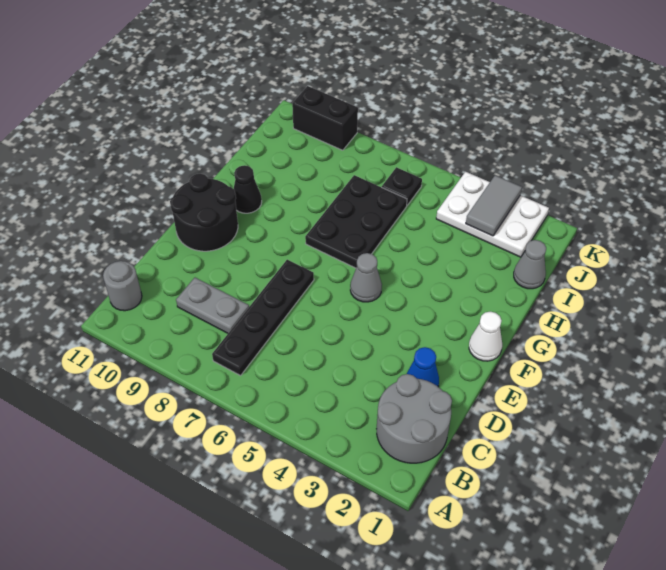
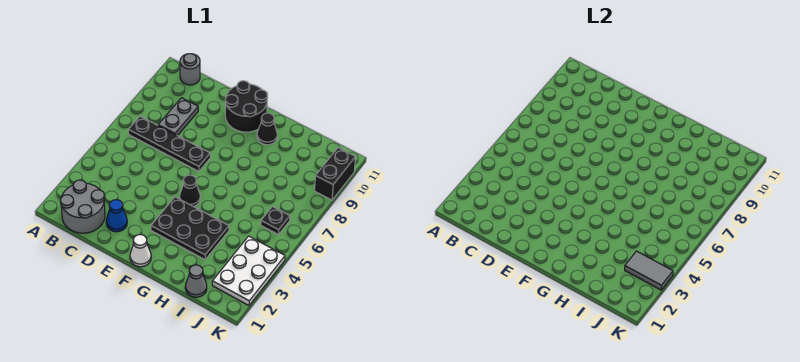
grey cone F5 level 1 -> black cone F5 level 1
black plate G6:I7 level 1 -> black plate F3:H4 level 1

